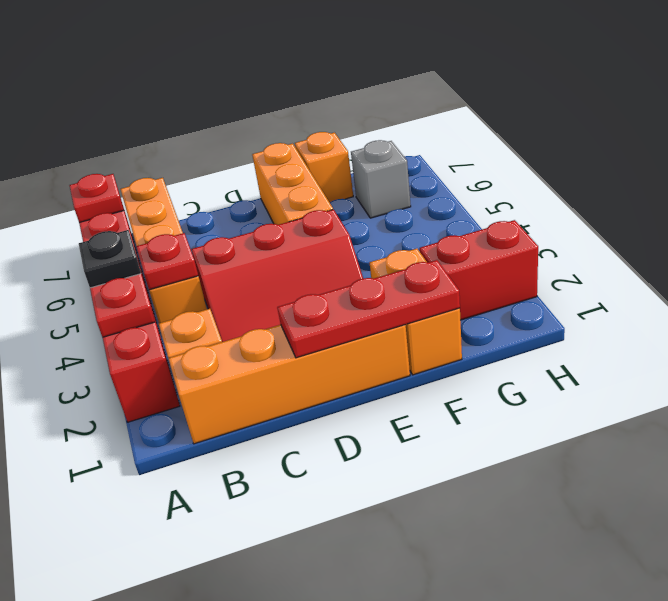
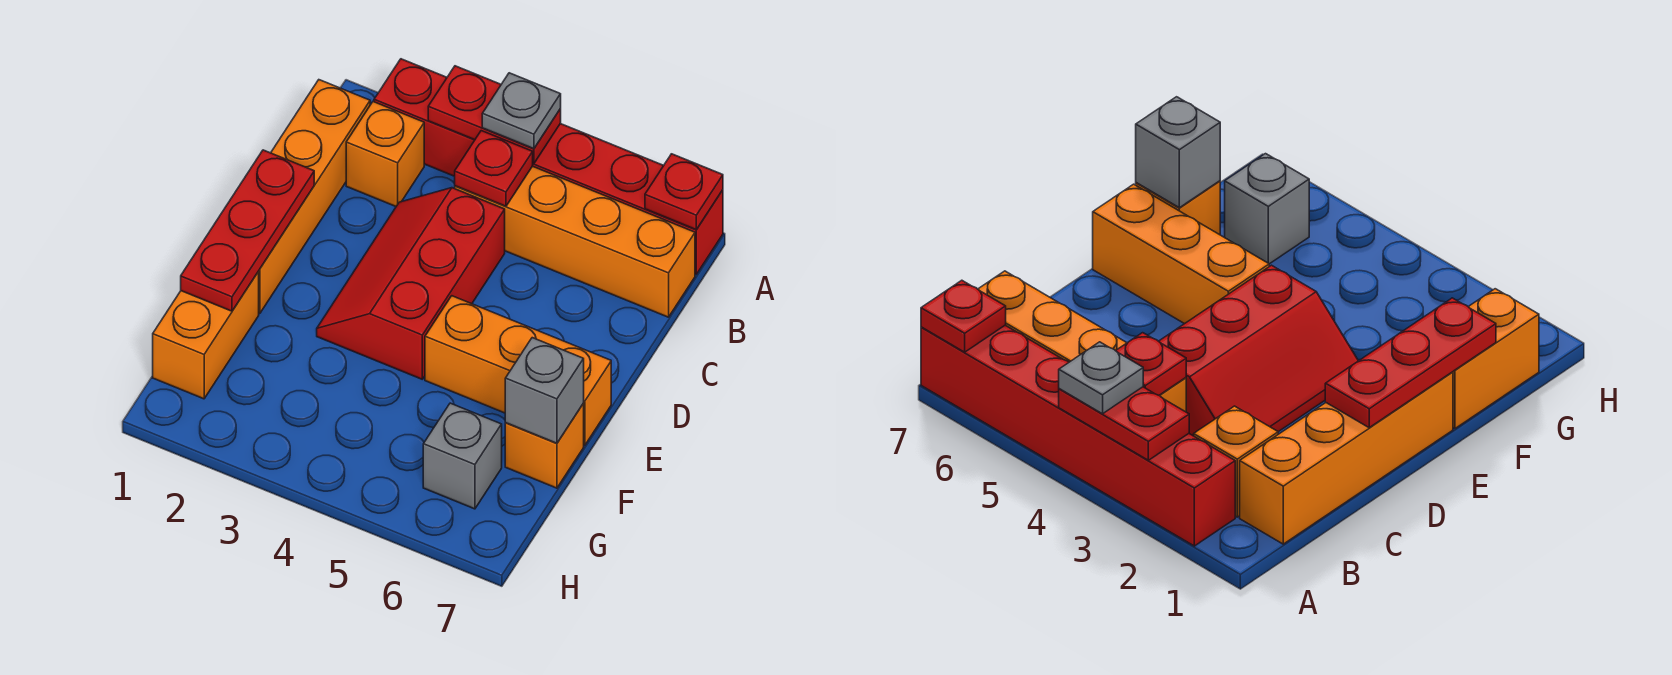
black plate A4 level 3 -> grey plate A4 level 3
orange brick F1:F2 level 1 -> orange brick F1:G1 level 1
none -> grey brick F7 level 2
red brick G2:H2 level 1 -> none

